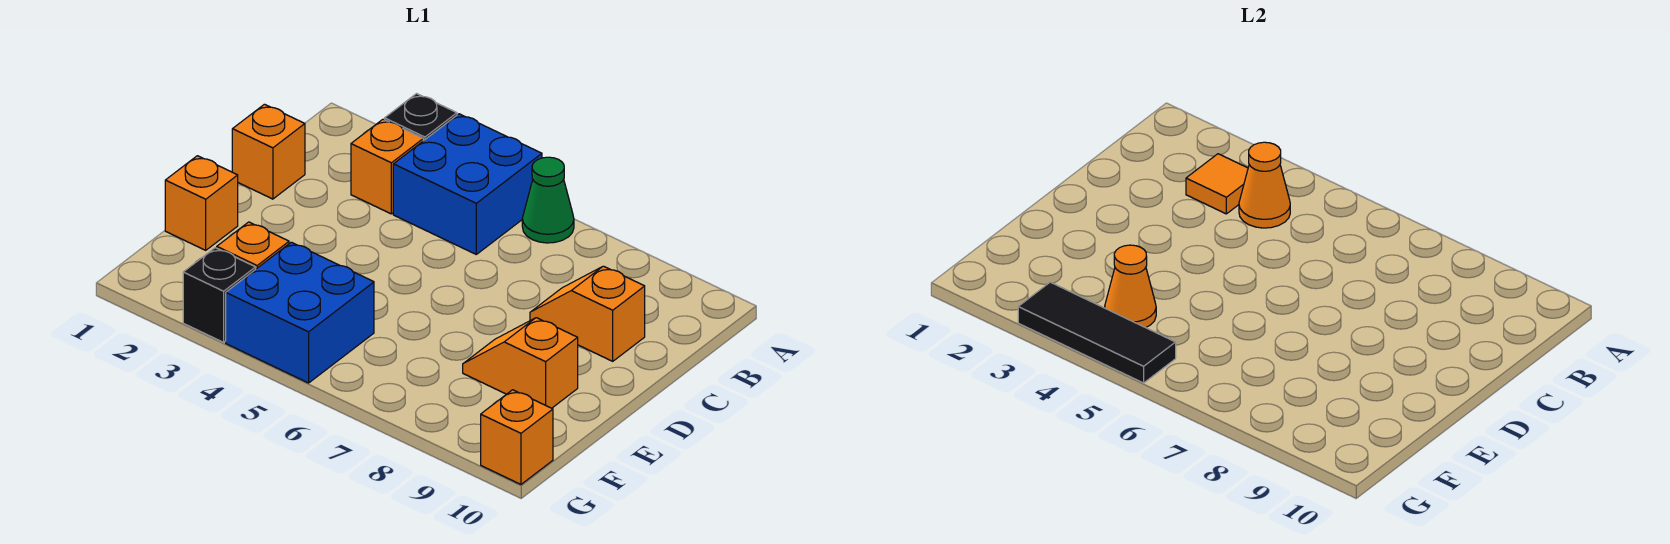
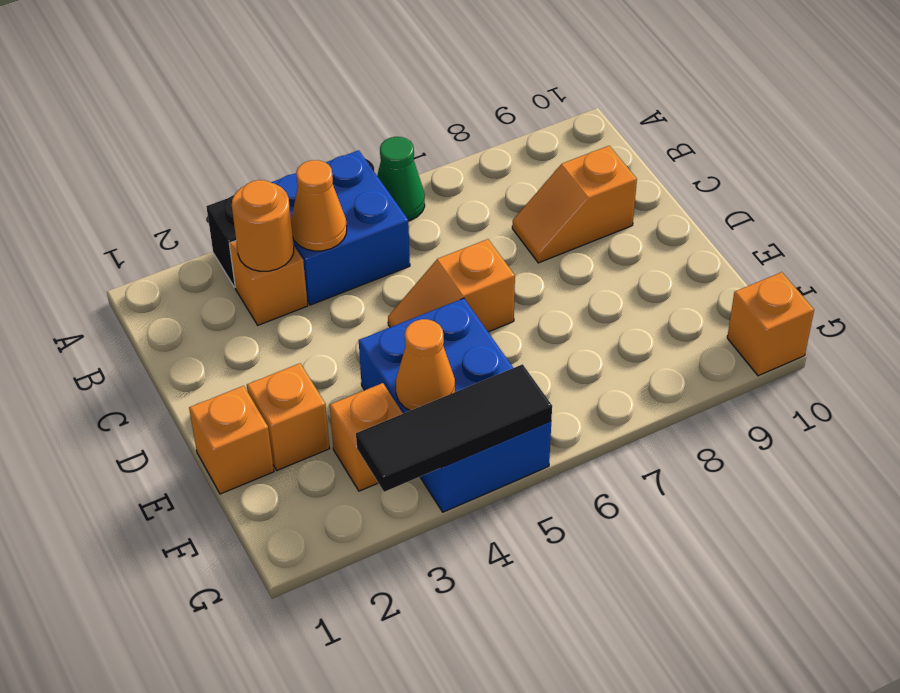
orange tile B3 level 2 -> orange round brick B3 level 2
orange brick C1 level 1 -> orange brick E2 level 1
orange slope E8:E9 level 1 top 9 -> orange slope D5:D6 level 1 top 6
blue brick F4:G5 level 1 -> blue brick E4:G5 level 1
black brick G3 level 1 -> none

